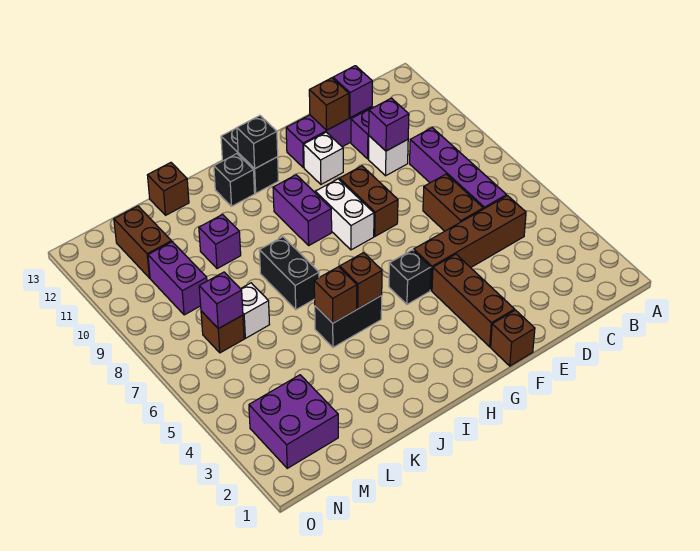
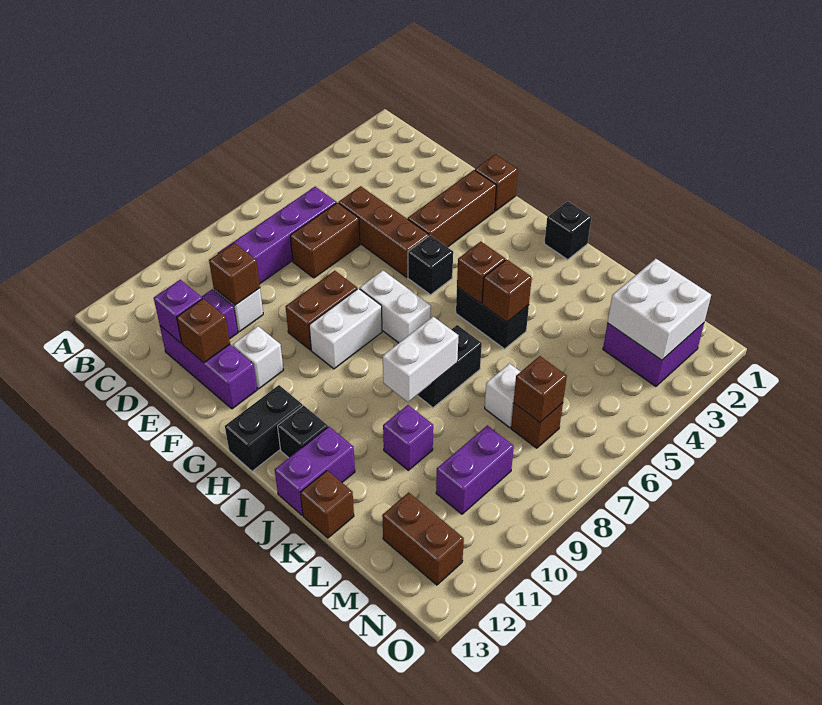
brown brick C5:F5 level 1 -> brown brick D5:F5 level 1
purple brick D10 level 2 -> brown brick D10 level 2
none -> white brick G7:H7 level 1
purple brick H9:H10 level 1 -> purple brick J12:J13 level 1
black brick H12 level 2 -> black brick I1 level 1
none -> white brick J8:J9 level 2
none -> white brick M2:N3 level 2
purple brick M7 level 2 -> brown brick M7 level 2
brown brick M11:M12 level 1 -> brown brick M12:N12 level 1

